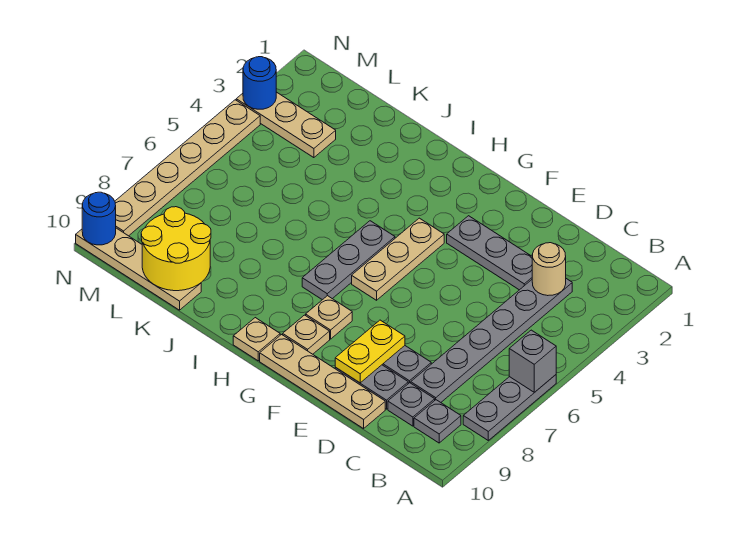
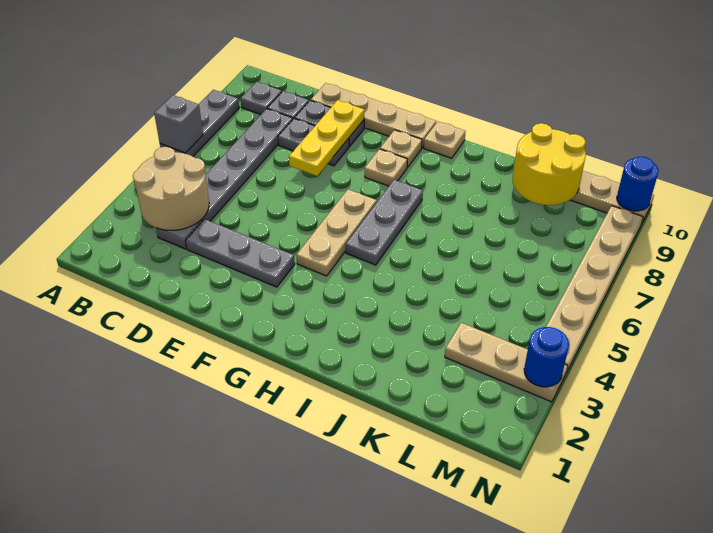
tan round brick C3 level 2 -> tan round brick B3:C4 level 2
yellow plate E8:E9 level 2 -> yellow plate E7:E9 level 2

